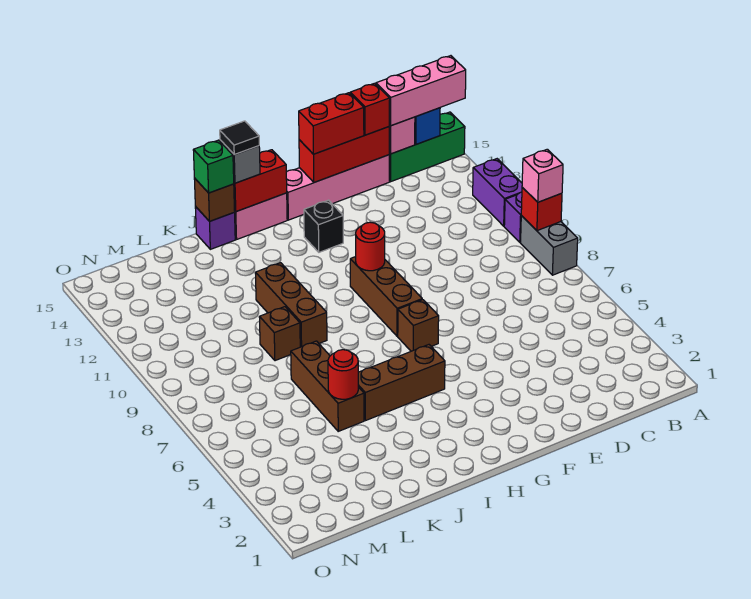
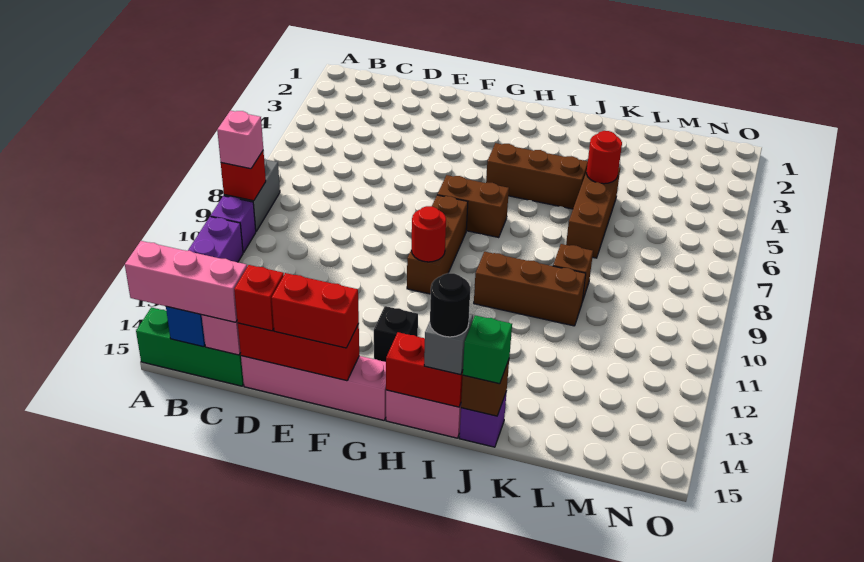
brown brick G7 level 1 -> brown brick G7:H7 level 1
black tile I15 level 4 -> black round brick I15 level 4
brown brick J9:J11 level 1 -> brown brick I10:K10 level 1

